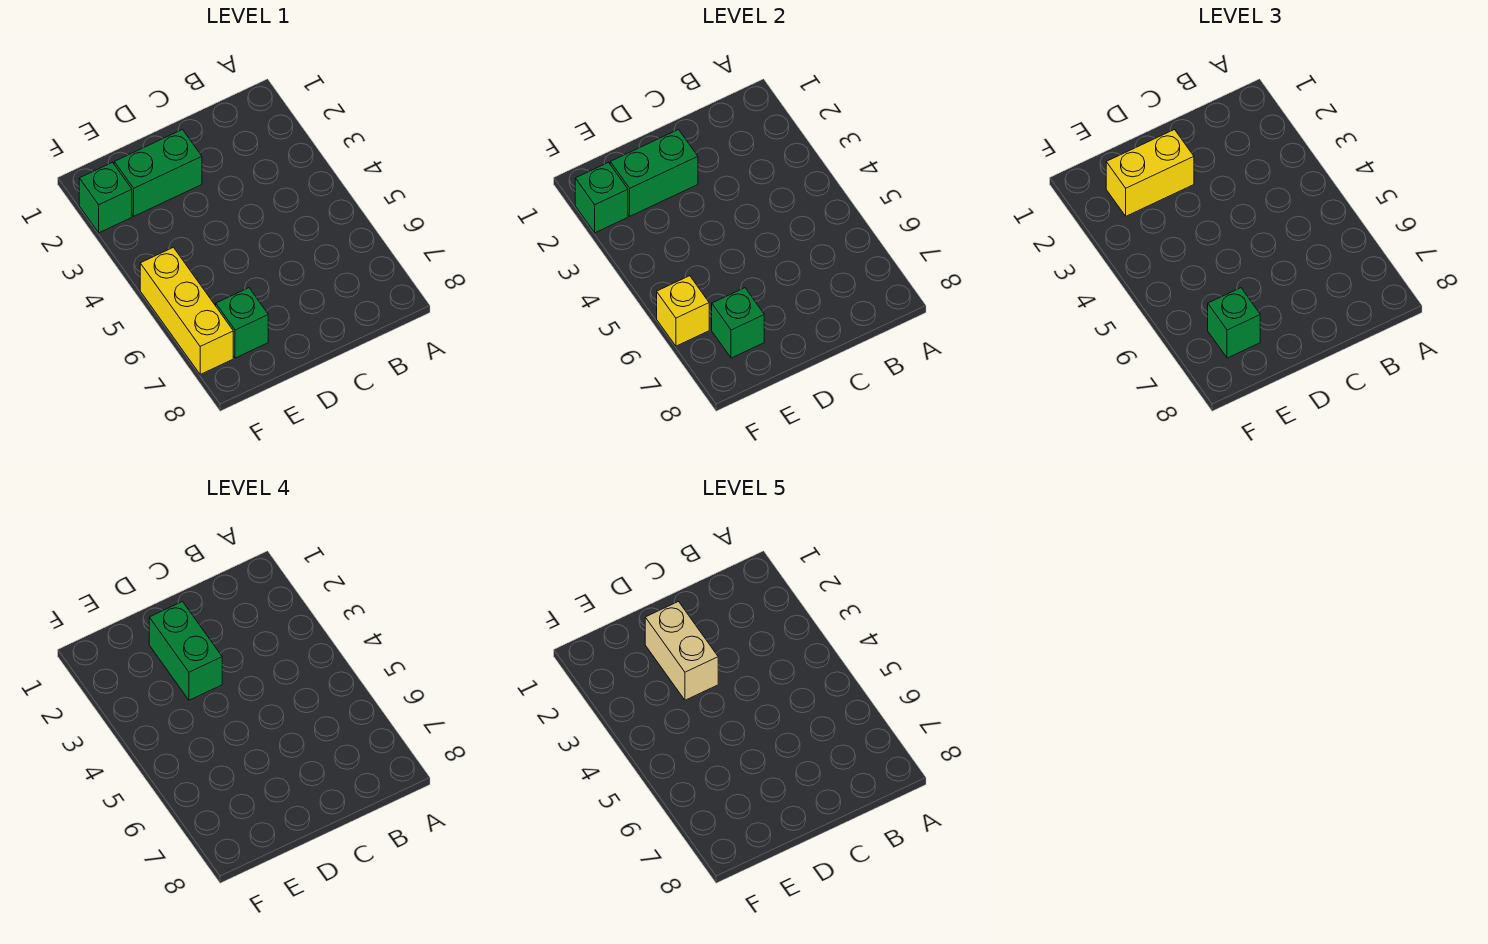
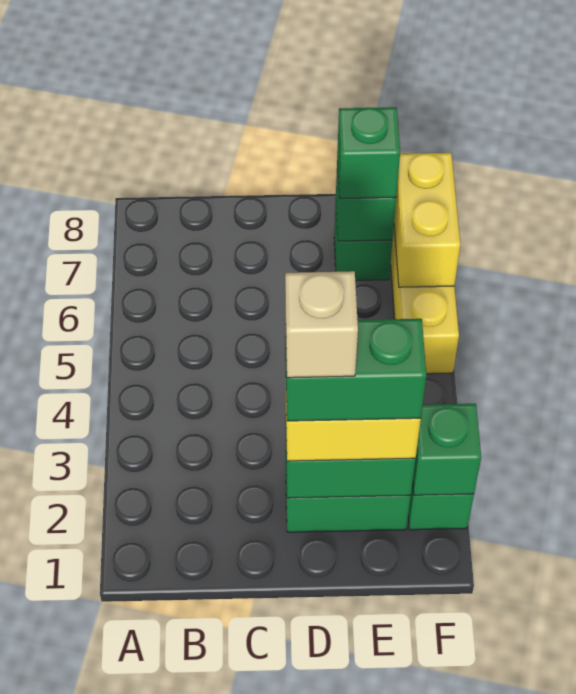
green brick D2:D3 level 4 -> green brick D2:E2 level 4
tan brick D2:D3 level 5 -> tan brick D2 level 5
yellow brick F6 level 2 -> yellow brick F6:F7 level 2

